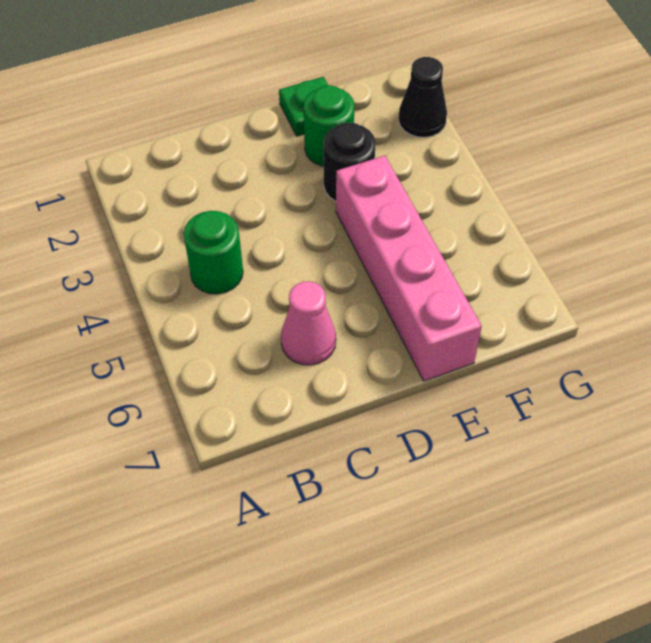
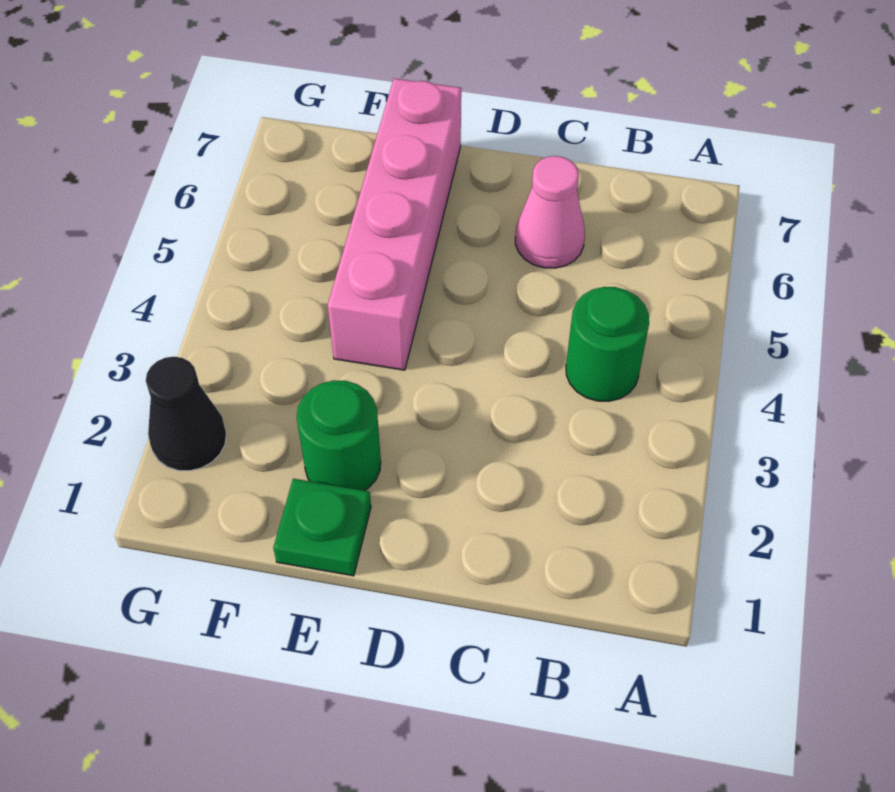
black round brick E3 level 1 -> none

